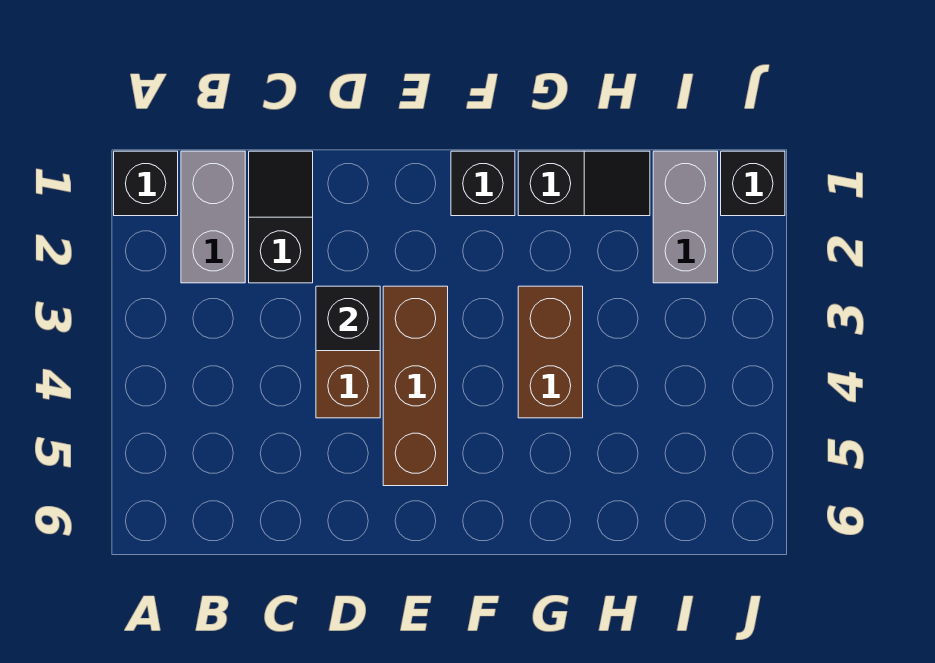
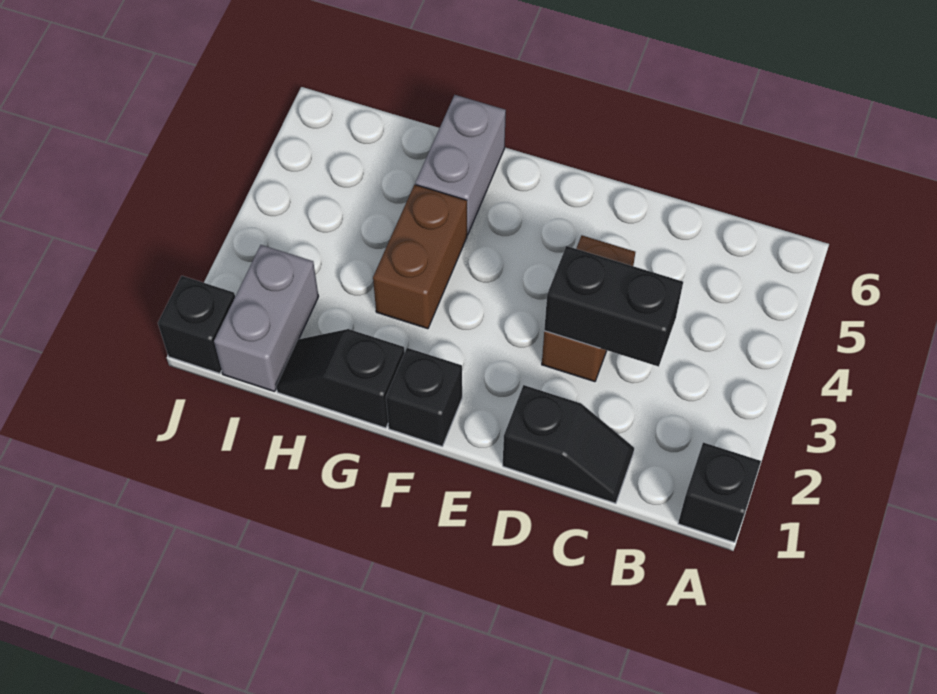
grey brick B1:B2 level 1 -> grey brick G5:G6 level 1
black slope C1:C2 level 1 top 2 -> black slope C1:D1 level 1 top D
black brick D3 level 2 -> black brick C3:D3 level 2
brown brick E3:E5 level 1 -> none

